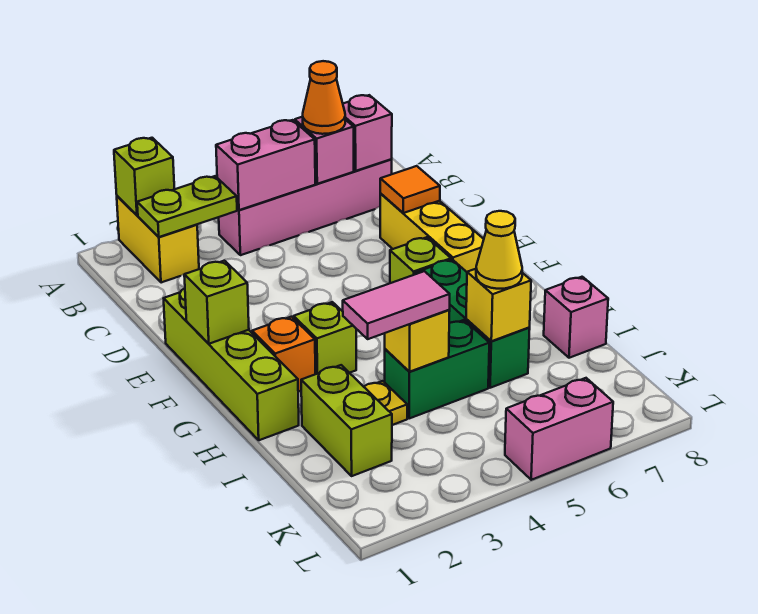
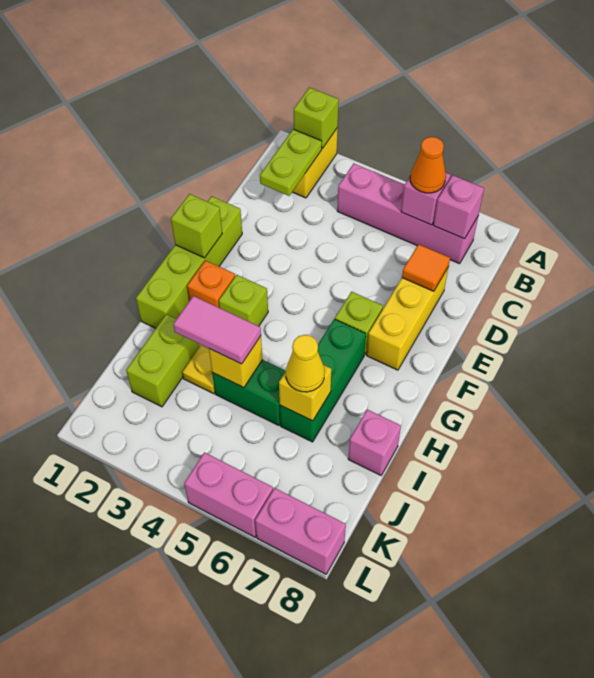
lime plate B2:B3 level 2 -> lime plate B2:C2 level 2
pink brick B4:B5 level 2 -> pink brick L7:L8 level 1

